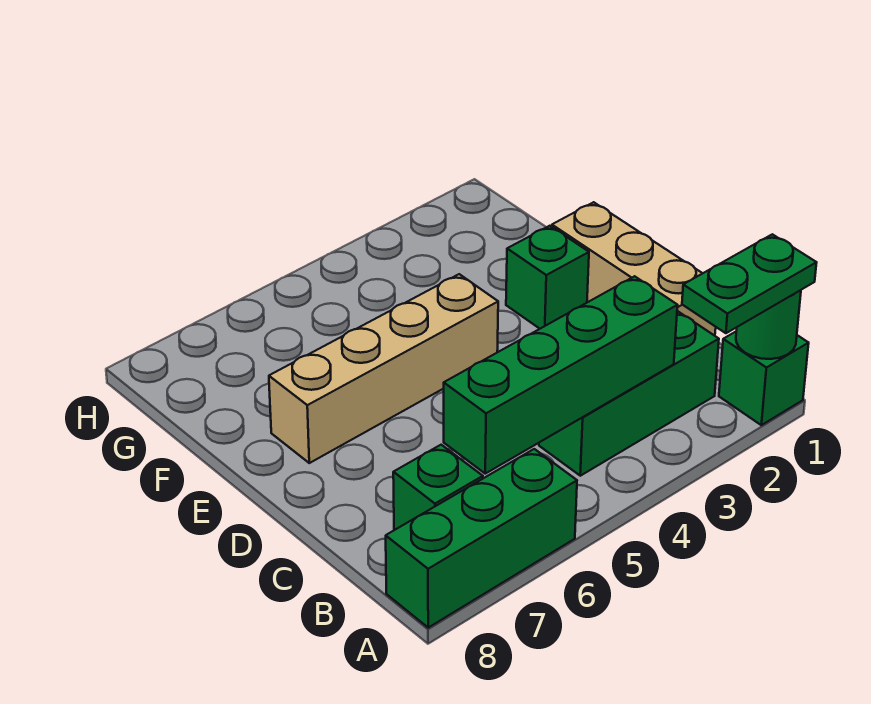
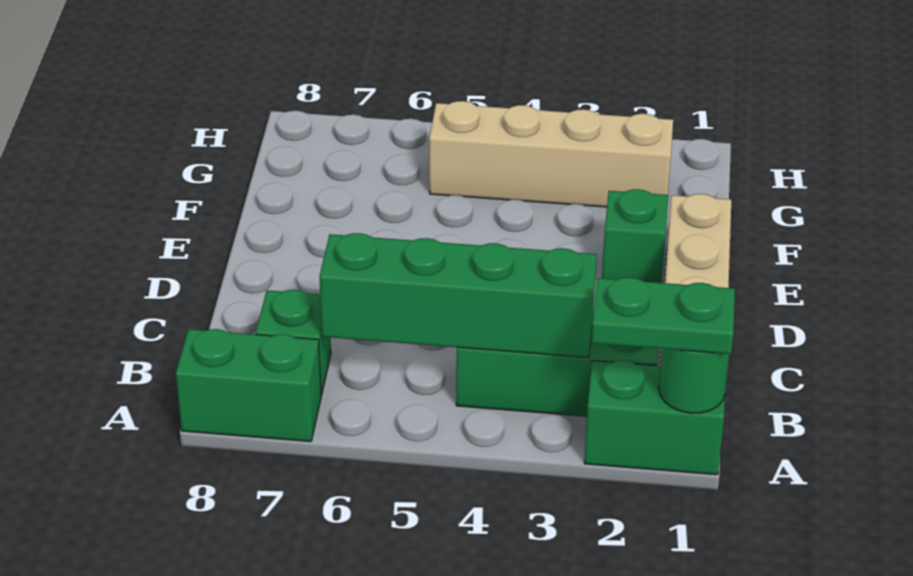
green brick A1 level 1 -> green brick A1:A2 level 1
green brick A6:A8 level 1 -> green brick A7:A8 level 1
tan brick E4:E7 level 1 -> tan brick G2:G5 level 1

